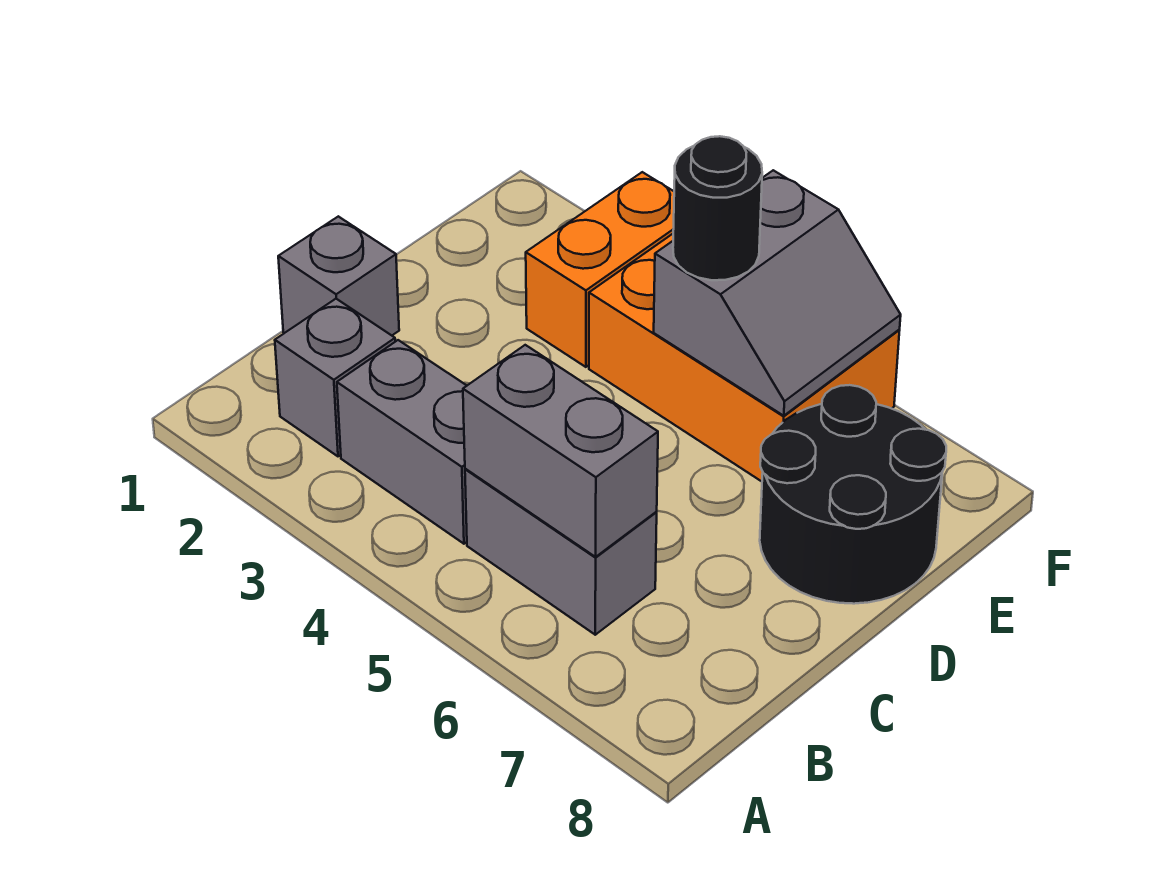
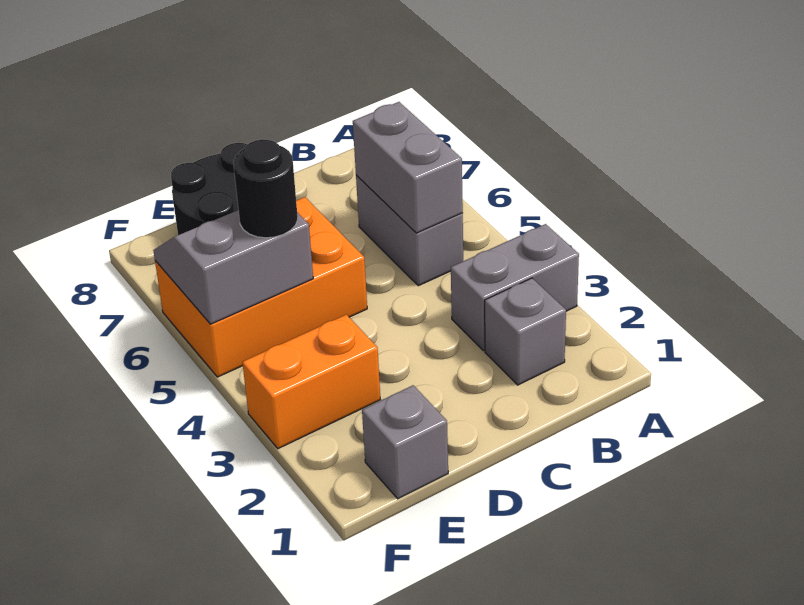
grey brick B3:B4 level 1 -> grey brick A3:B3 level 1
grey brick C1 level 1 -> grey brick E1 level 1
orange brick E4:F6 level 1 -> orange brick D5:F6 level 1

